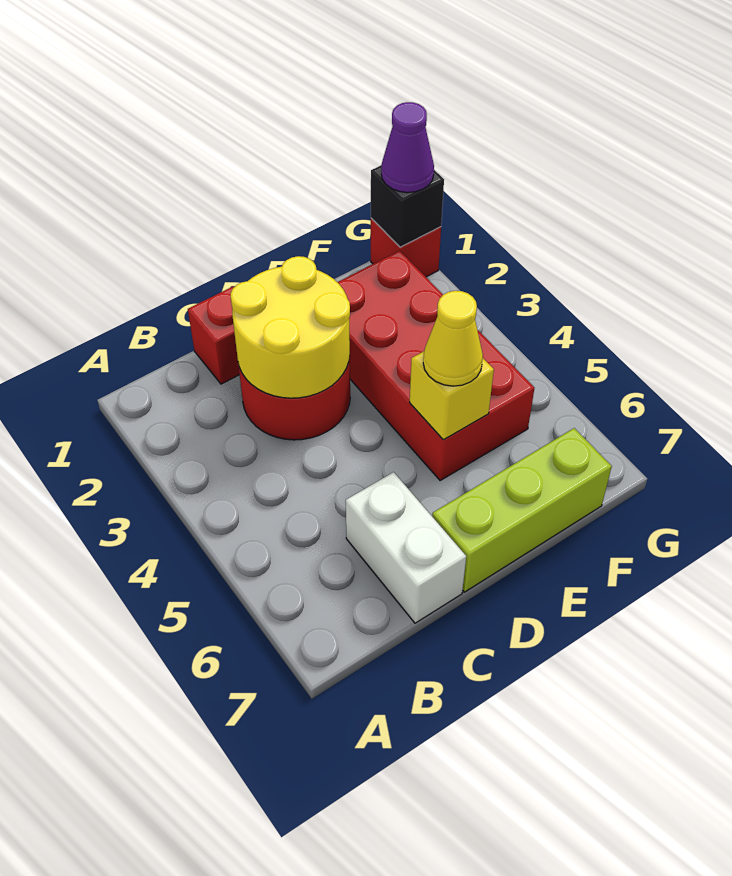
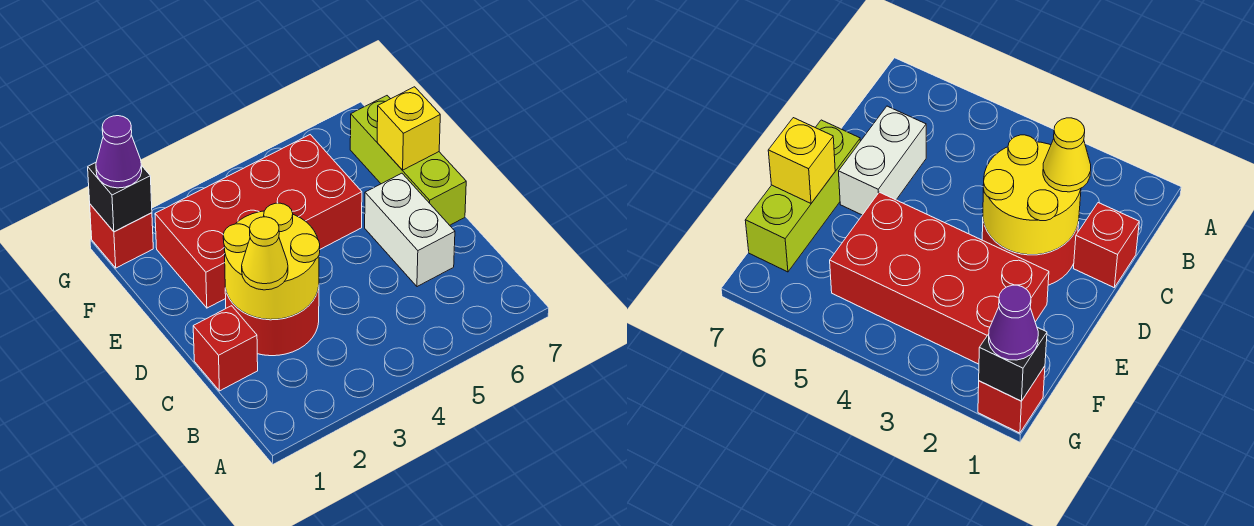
white brick C6:C7 level 1 -> white brick C6:D6 level 1
yellow brick E5 level 2 -> yellow brick E7 level 2
yellow cone E5 level 3 -> yellow cone C2 level 3

